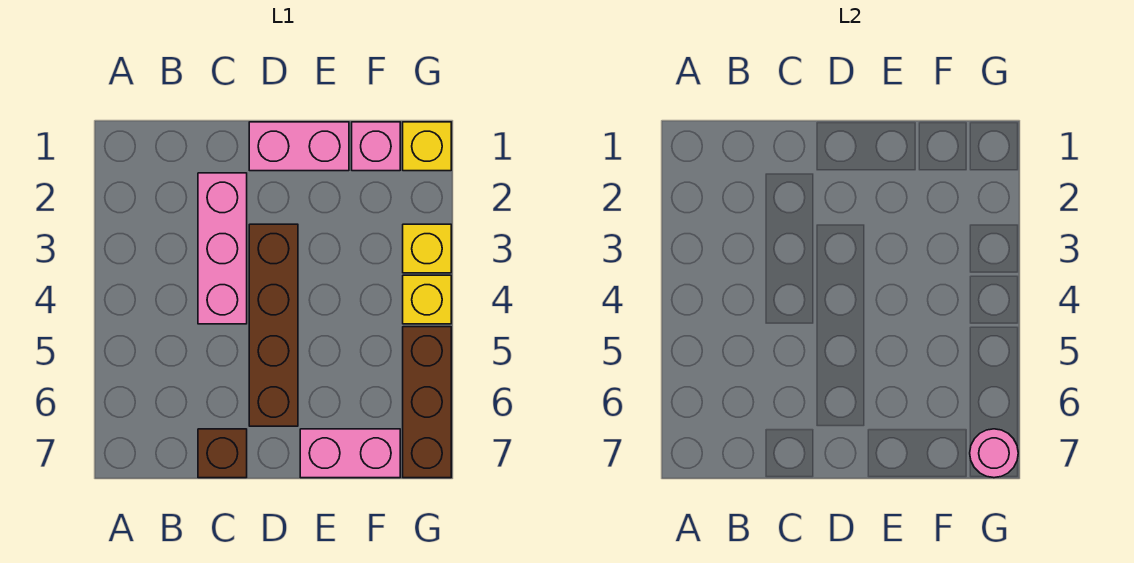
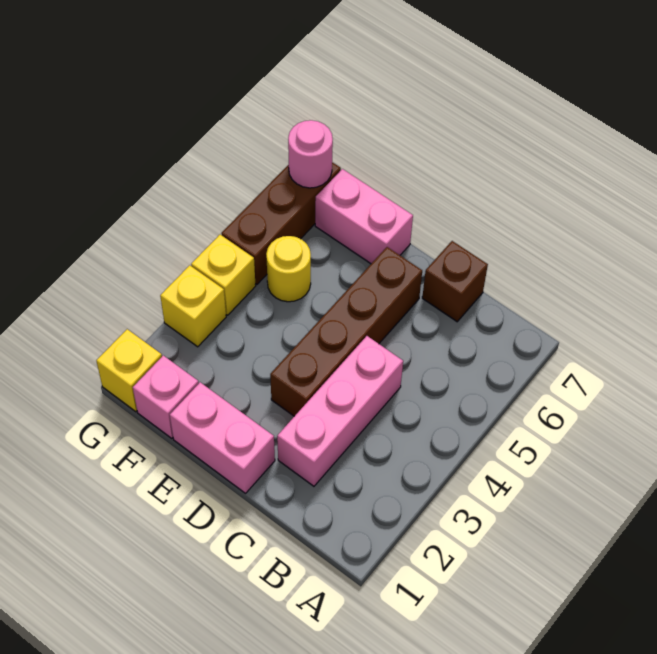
none -> yellow round brick F5 level 1

